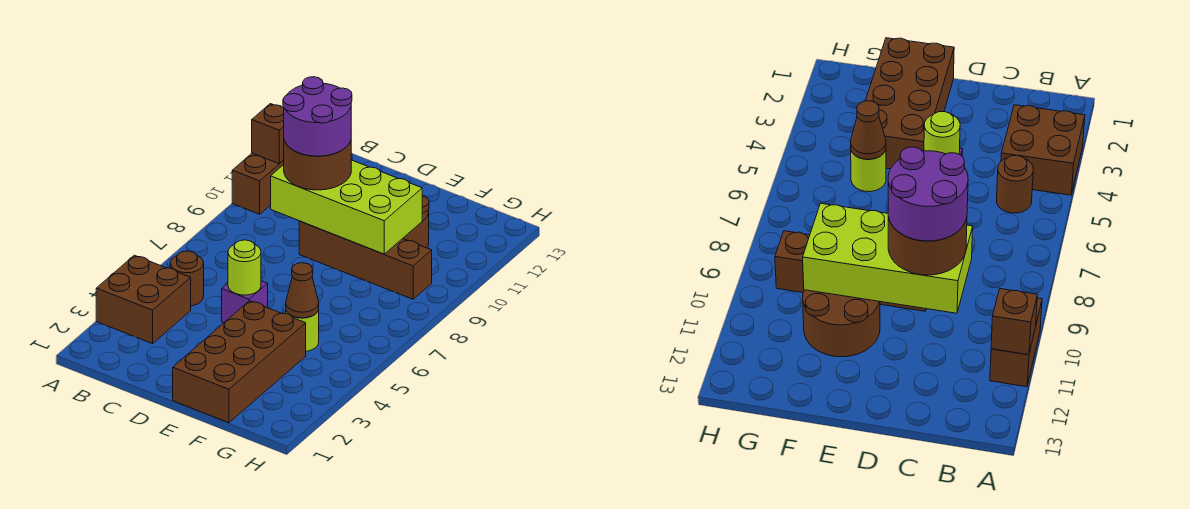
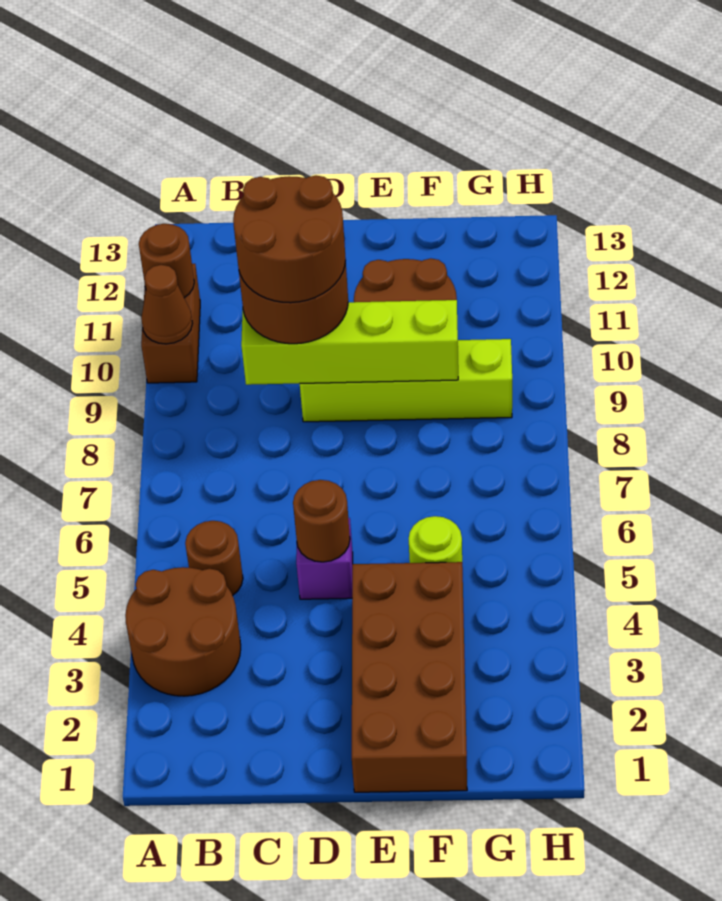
brown brick A3:B4 level 1 -> brown round brick A3:B4 level 1
brown brick A11 level 2 -> brown round brick A11 level 2
lime brick C9:F10 level 2 -> lime brick C9:F9 level 2
purple round brick C9:D10 level 4 -> brown round brick C9:D10 level 4
lime round brick D5 level 2 -> brown round brick D5 level 2
brown brick D9:G9 level 1 -> lime brick D9:G9 level 1
brown cone F5 level 2 -> brown cone A10 level 2

